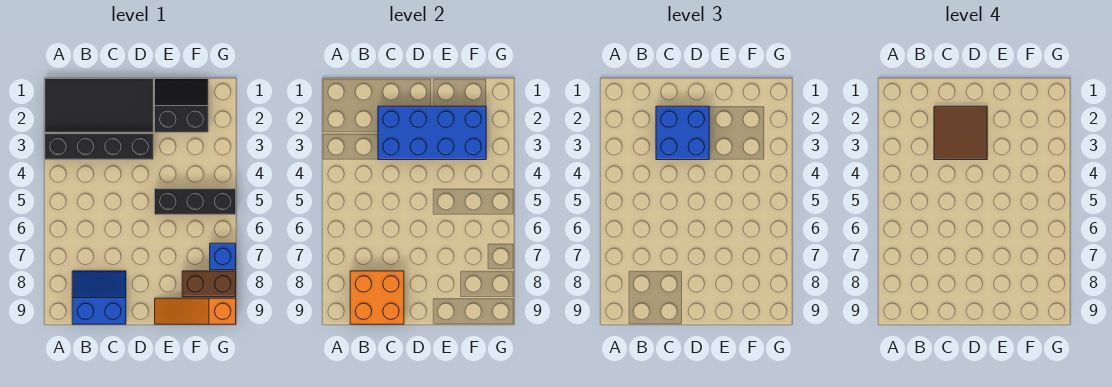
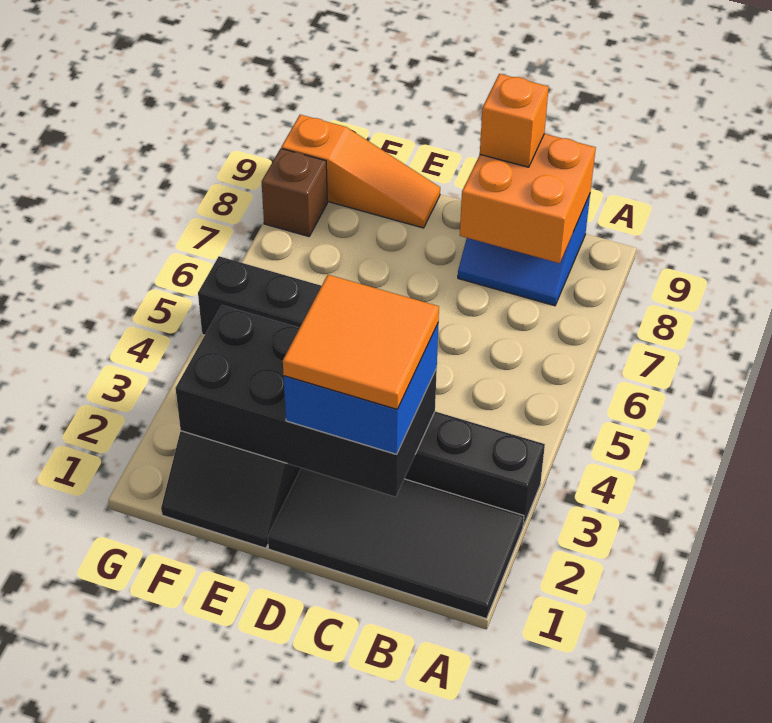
blue brick C2:F3 level 2 -> black brick C2:F3 level 2
brown tile C2:D3 level 4 -> orange tile C2:D3 level 4
none -> orange brick C9 level 3
brown brick F8:G8 level 1 -> brown brick G8 level 1
blue brick G7 level 1 -> none

